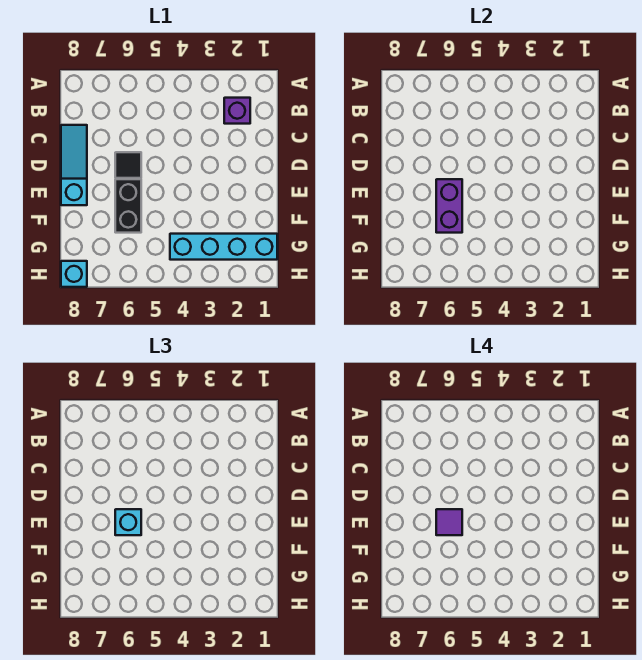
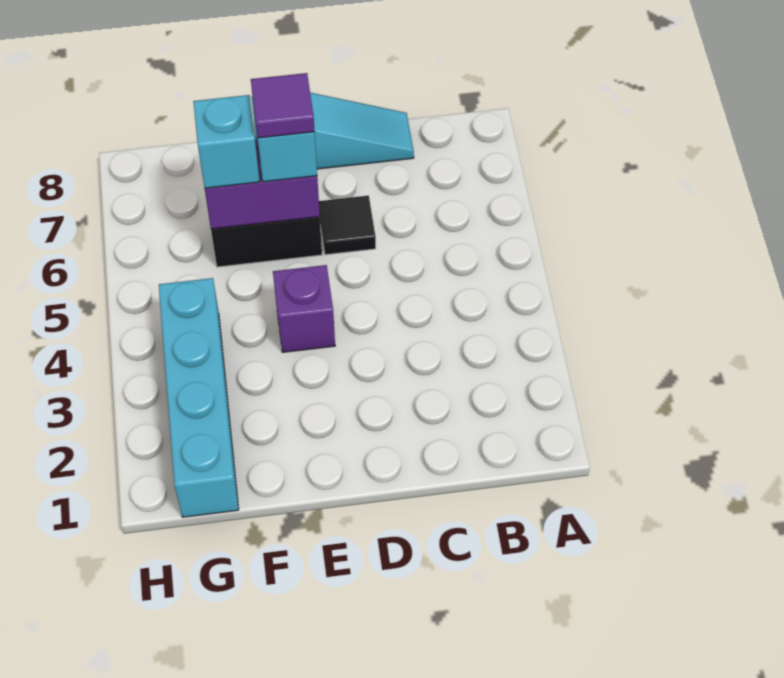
purple brick B2 level 1 -> purple brick E4 level 1
cyan brick H8 level 1 -> cyan brick F6 level 3

